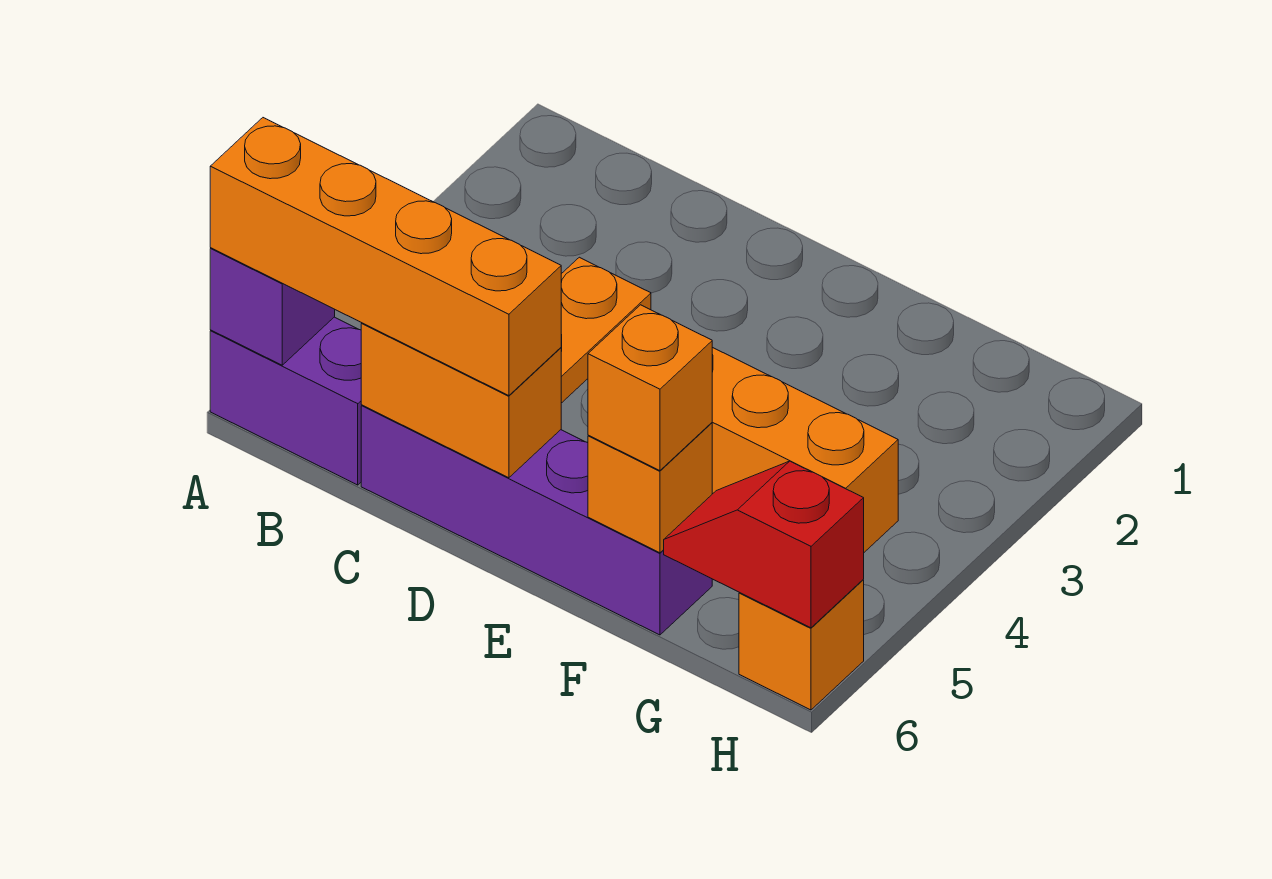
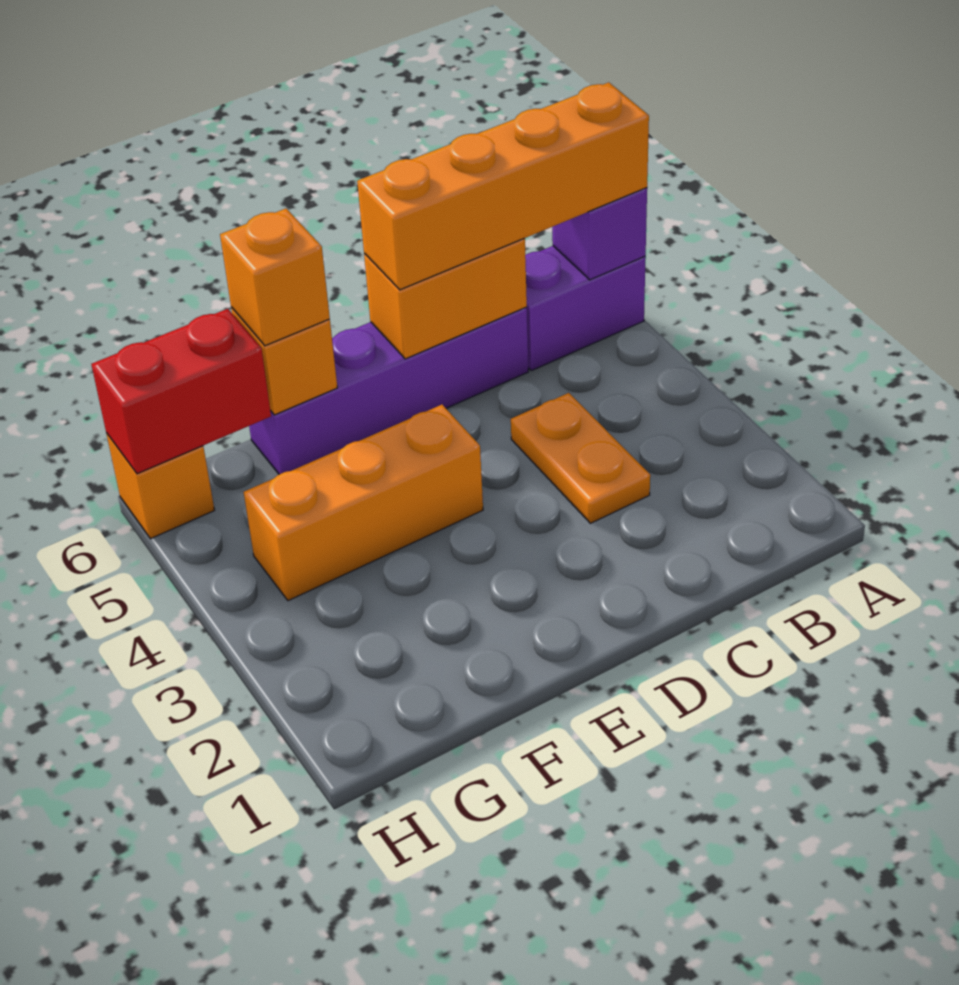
red slope G6:H6 level 2 top H -> red brick G6:H6 level 2

